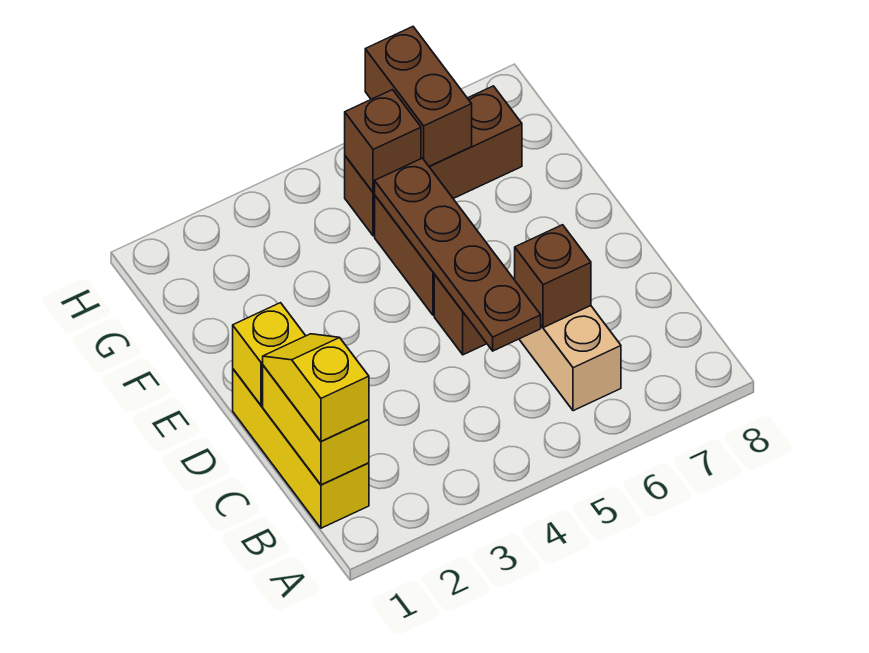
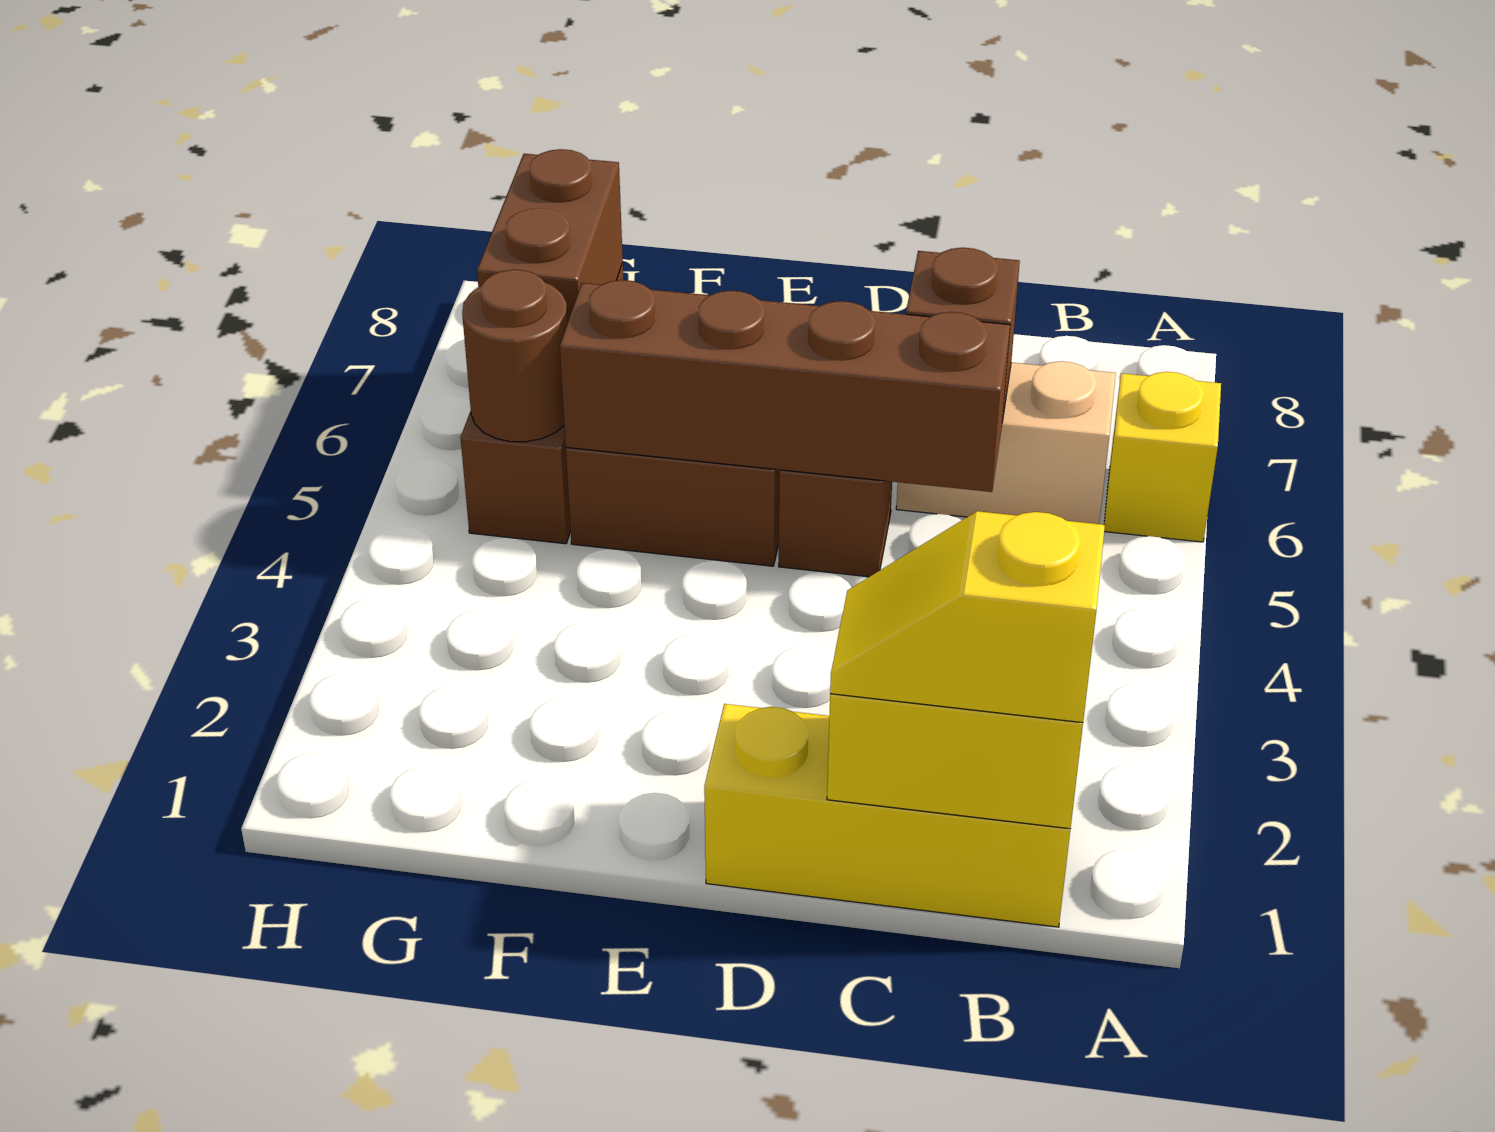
brown plate C5:F5 level 2 -> brown brick C5:F5 level 2
yellow brick D1 level 2 -> yellow brick A6 level 1
brown brick G5 level 2 -> brown round brick G5 level 2
brown brick G6:H6 level 2 -> brown brick G6:G7 level 2

